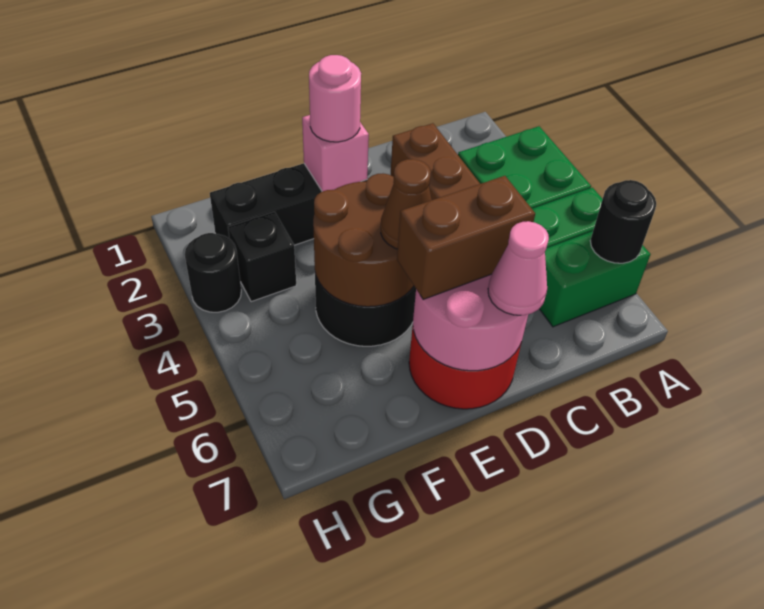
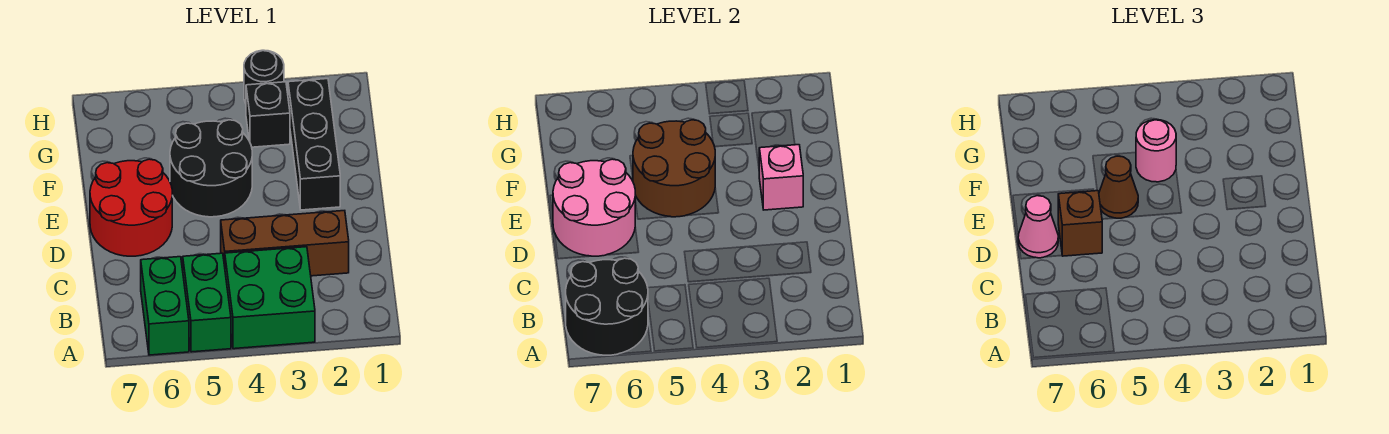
black round brick A6 level 2 -> black round brick A6:B7 level 2
brown brick D6:E6 level 3 -> brown brick D6 level 3
pink round brick E2 level 3 -> pink round brick F4 level 3

